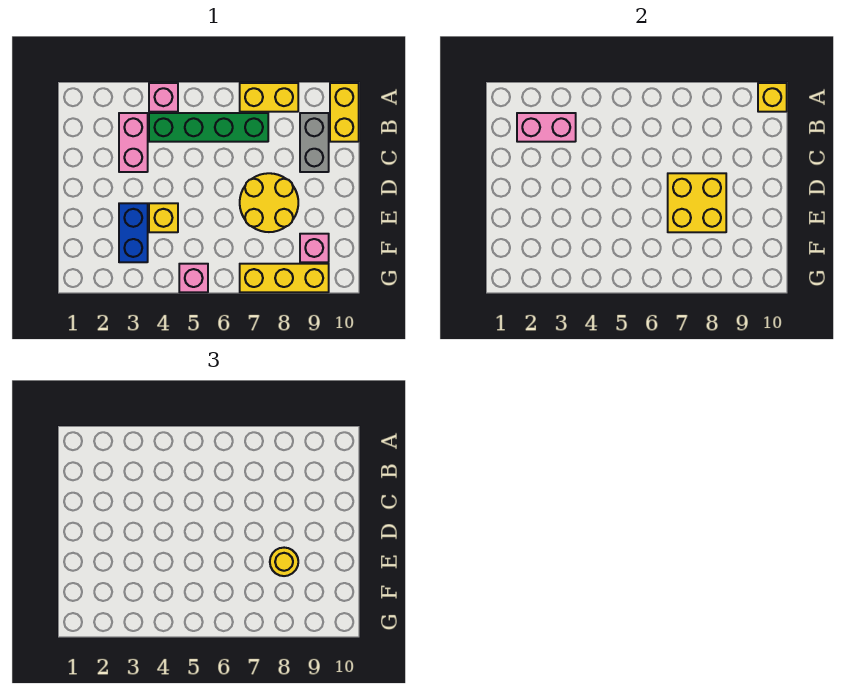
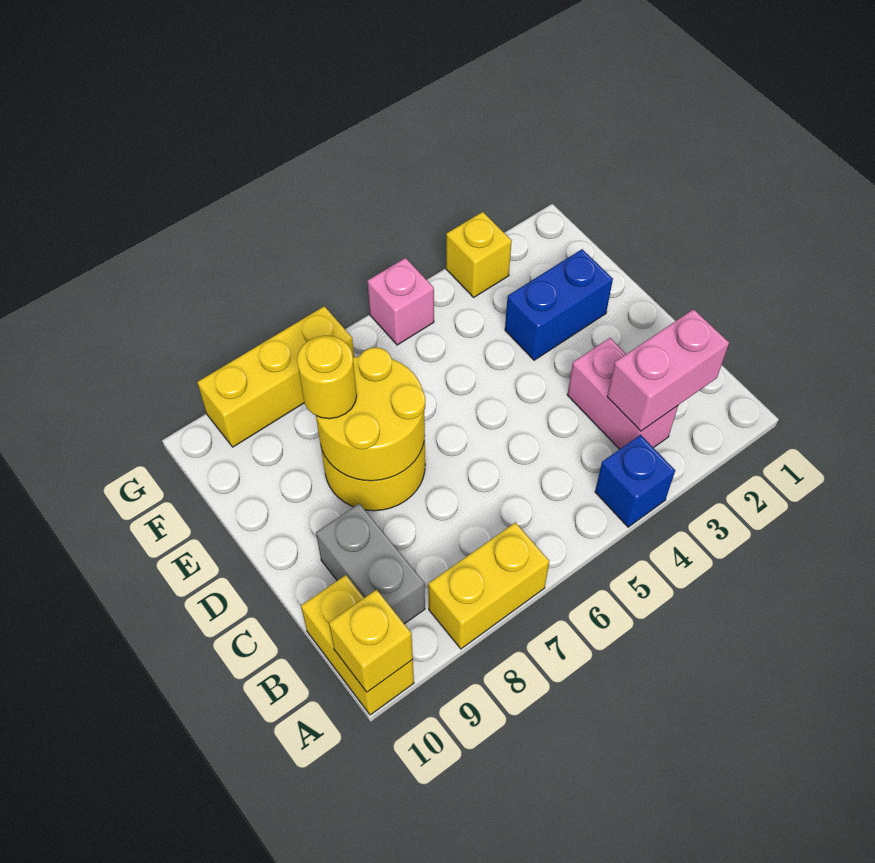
pink brick A4 level 1 -> blue brick A4 level 1
green brick B4:B7 level 1 -> none
yellow brick D7:E8 level 2 -> yellow round brick D7:E8 level 2
blue brick E3:F3 level 1 -> blue brick E2:E3 level 1
yellow brick E4 level 1 -> yellow brick G3 level 1
pink brick F9 level 1 -> none

